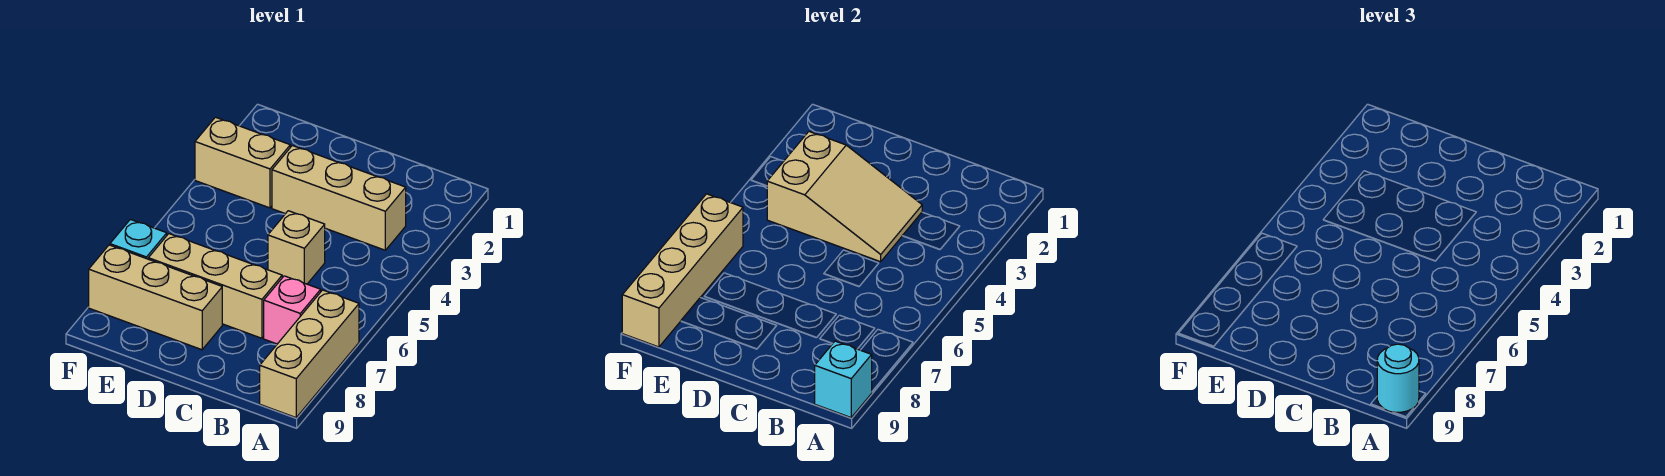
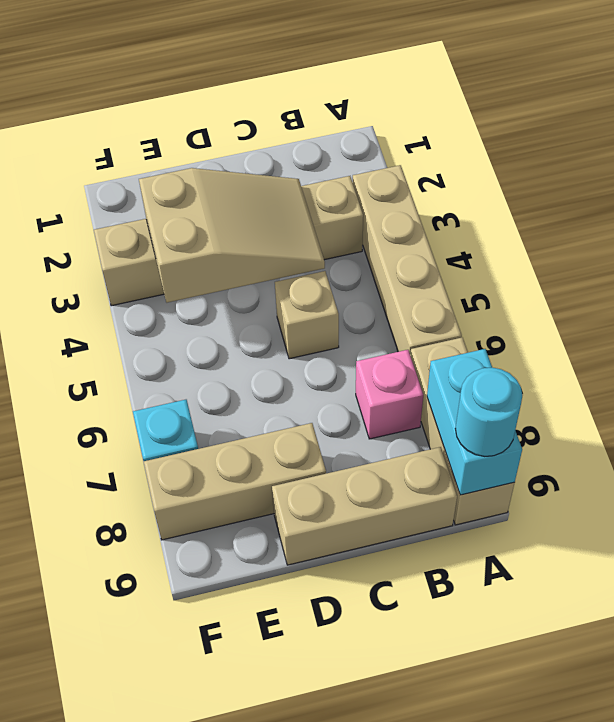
cyan brick A9 level 2 -> cyan brick A8:A9 level 2
tan brick C7:E7 level 1 -> tan brick B9:D9 level 1
tan brick F6:F9 level 2 -> tan brick A3:A6 level 1

